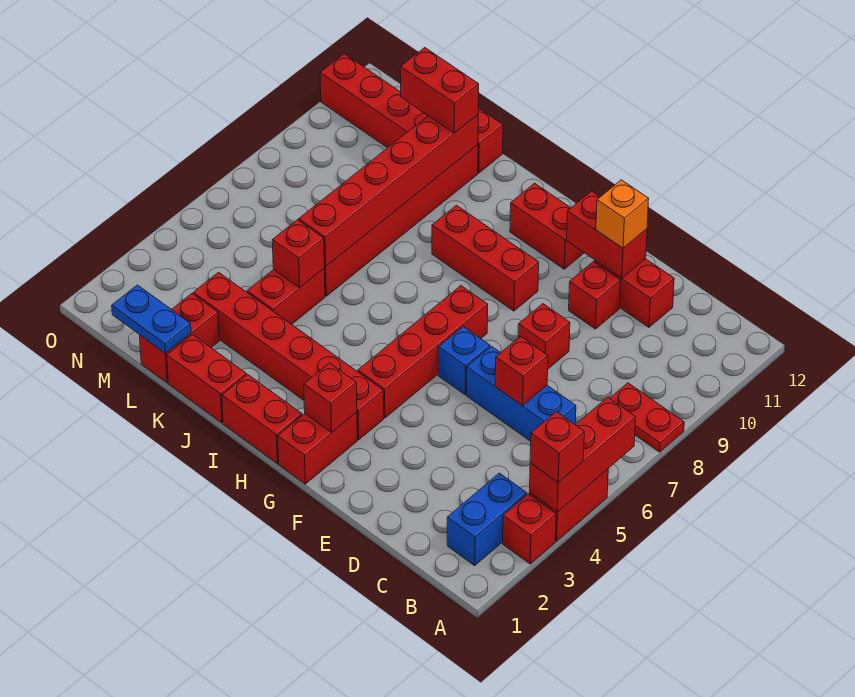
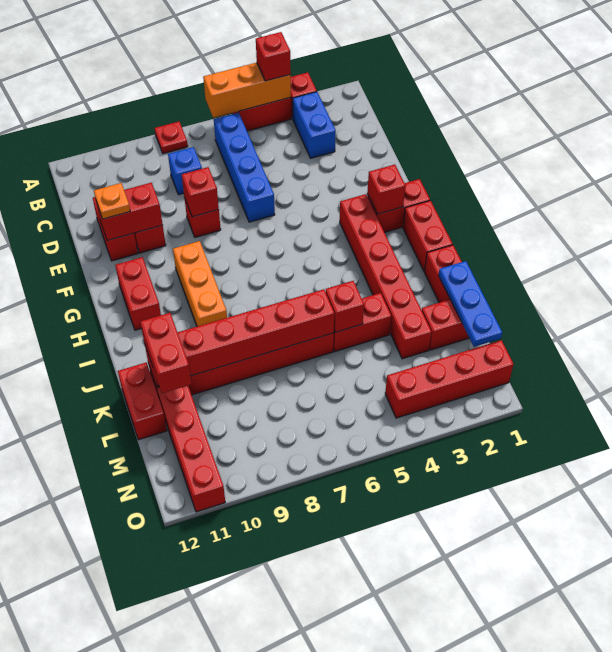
red brick A4:A6 level 2 -> orange brick A4:A6 level 2
red plate A8:B8 level 1 -> red plate A8 level 1
blue brick B2:B3 level 1 -> blue brick B3:C3 level 1
blue brick C6:E6 level 1 -> blue brick B6:E6 level 1
red brick D6 level 2 -> red brick E8 level 2
red brick E11:F11 level 2 -> red brick E10:E11 level 2
orange brick E11 level 3 -> orange plate E11 level 3
blue brick F6 level 1 -> blue brick C8 level 1
red brick G4:G7 level 1 -> red brick N1:N4 level 1
red brick G9:I9 level 1 -> orange brick G9:I9 level 1
blue plate L1:M1 level 2 -> blue plate K1:M1 level 2

